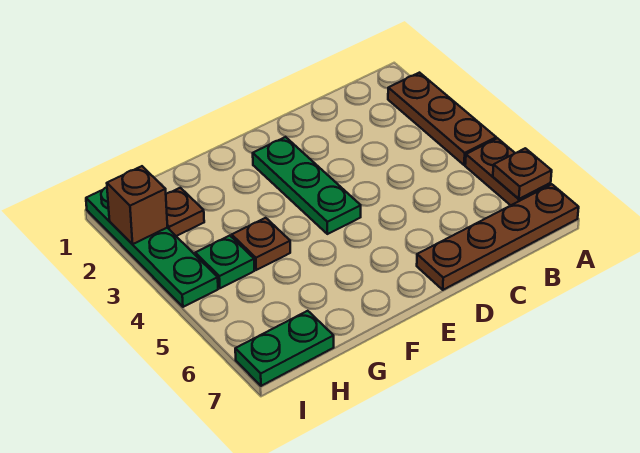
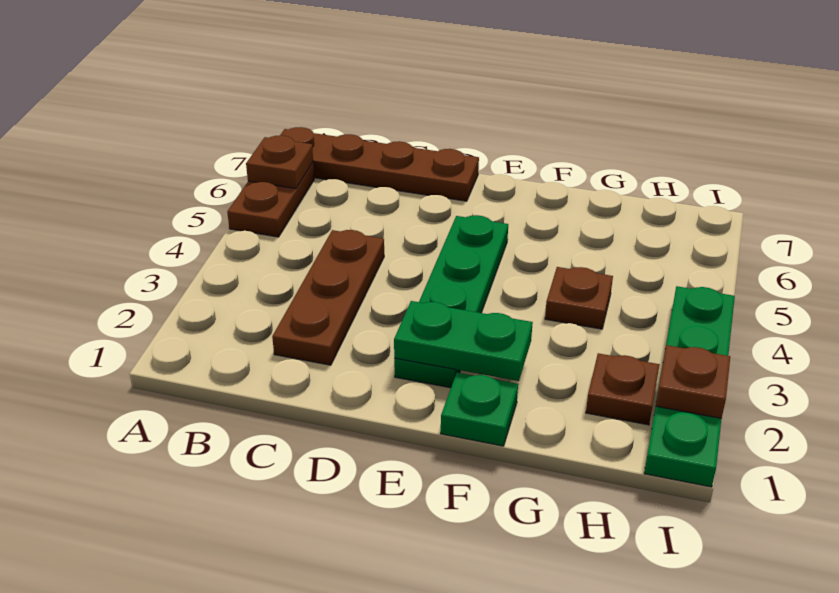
brown plate A2:A4 level 1 -> brown plate C2:C4 level 1
green plate E2:E4 level 1 -> green plate E2:E5 level 1
green plate H4 level 1 -> green plate F1 level 1
green plate H7:I7 level 1 -> green plate E2:F2 level 2
brown brick I2 level 2 -> brown plate I2 level 2

